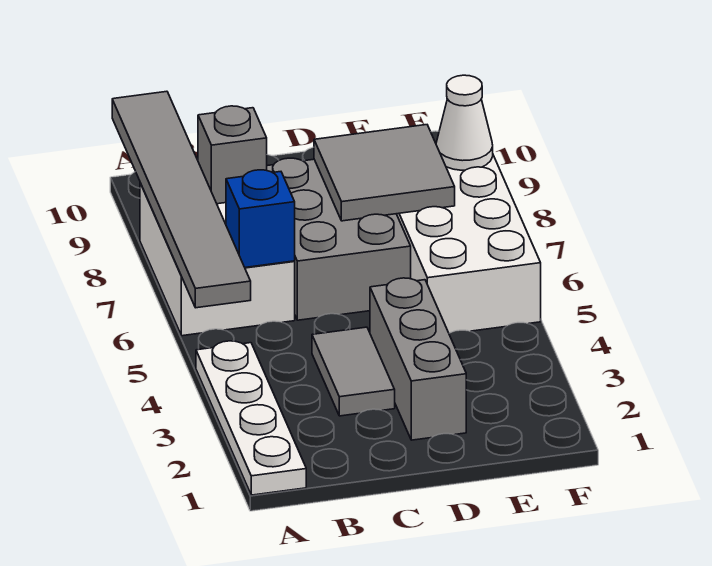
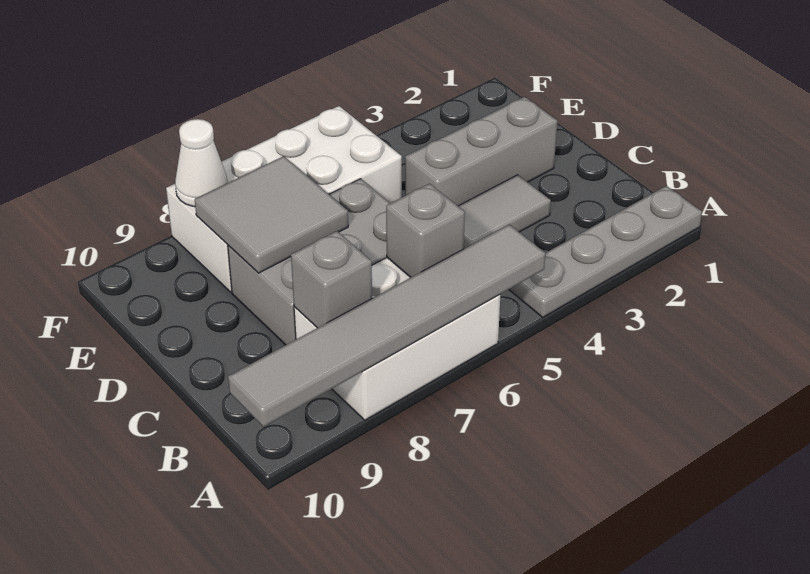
white plate A1:A4 level 1 -> grey plate A1:A4 level 1
blue brick B6 level 2 -> grey brick B6 level 2

